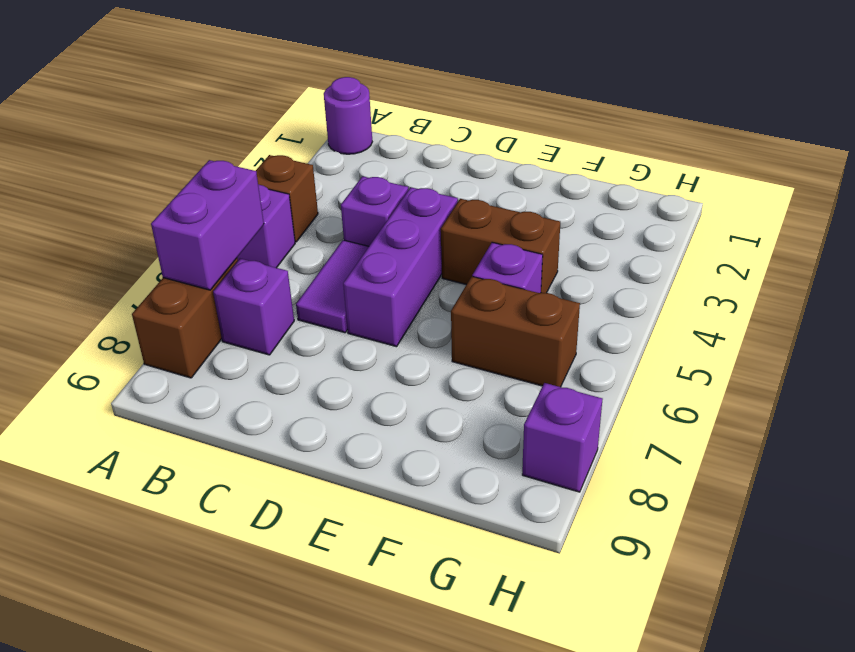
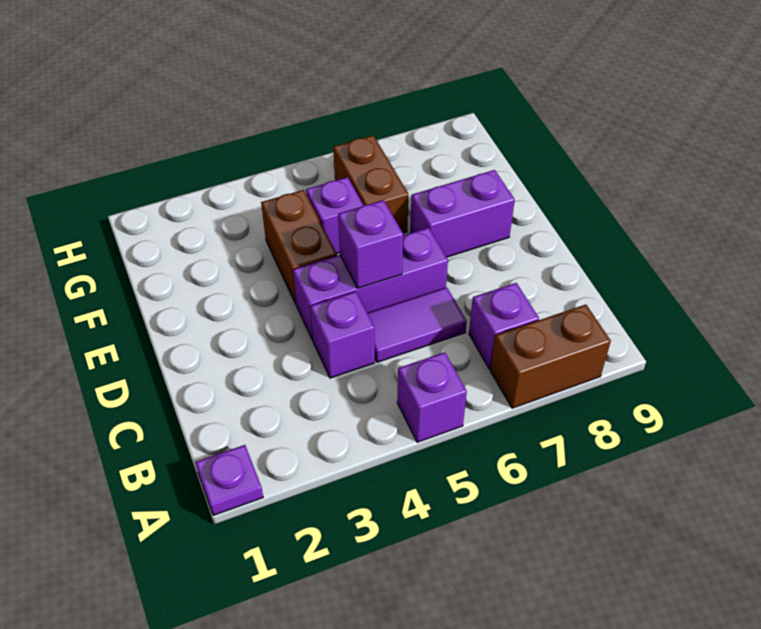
purple round brick A1 level 1 -> purple plate A1 level 1
brown brick A4 level 1 -> none
purple brick A6:A7 level 2 -> purple brick E7:E8 level 1
purple brick H8 level 1 -> purple brick D5 level 2

